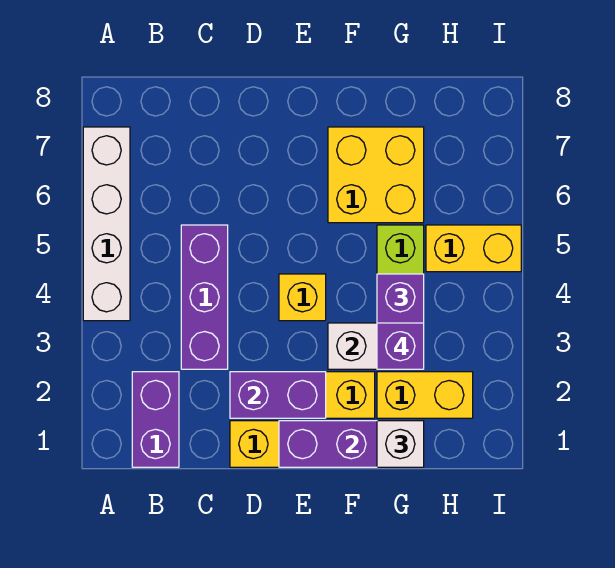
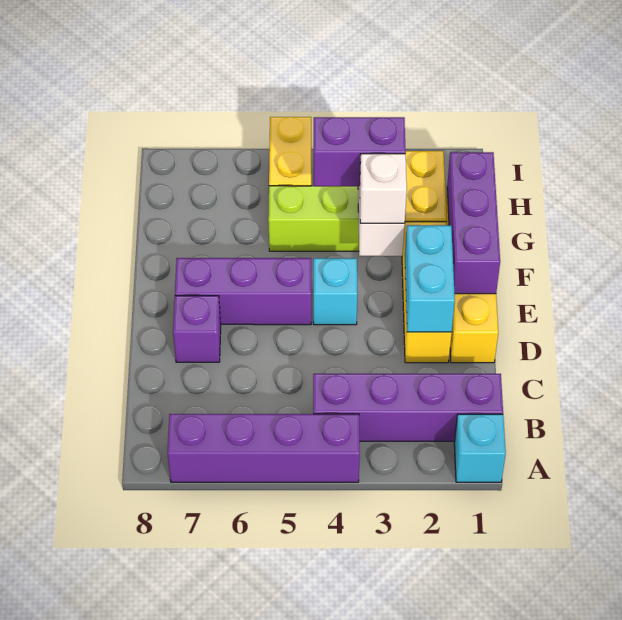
none -> cyan brick A1 level 1
white brick A4:A7 level 1 -> purple brick A4:A7 level 1
purple brick B1:B2 level 1 -> purple brick B1:B4 level 1
purple brick C3:C5 level 1 -> purple brick E5:E7 level 1
purple brick D2:E2 level 2 -> cyan brick D2:E2 level 2
yellow brick E4 level 1 -> cyan brick E4 level 1
yellow brick F6:G7 level 1 -> none
white brick G1 level 3 -> white brick F3 level 3
purple brick G3 level 4 -> purple brick D7 level 1

